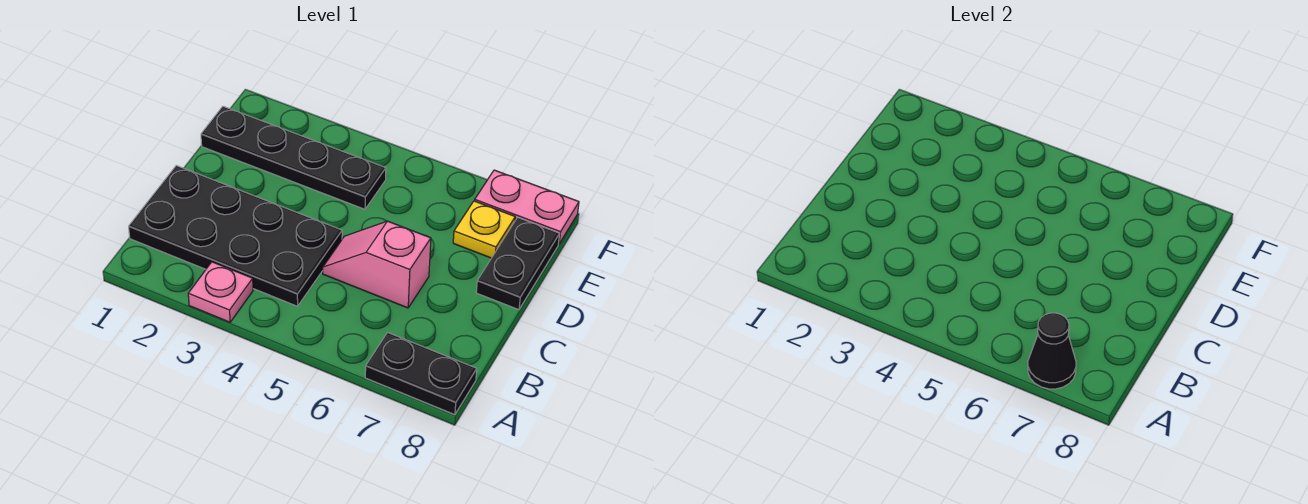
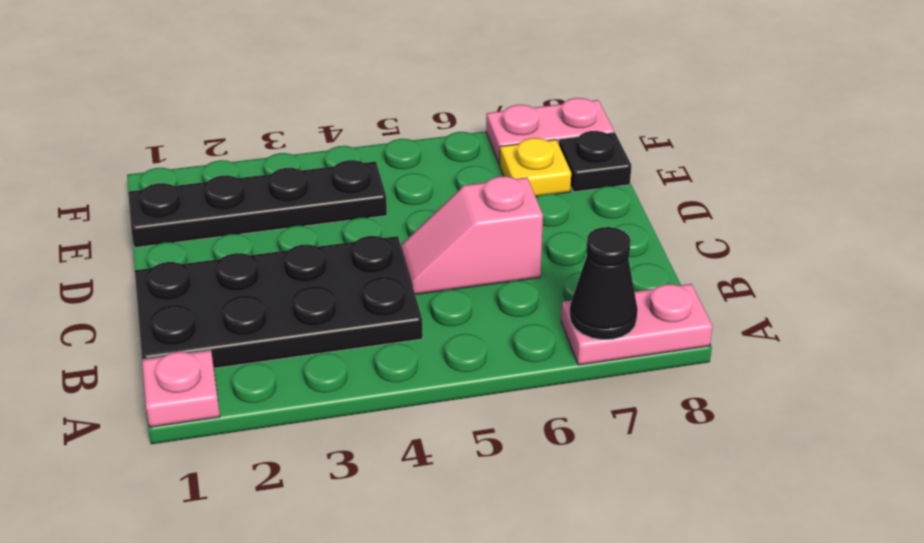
pink plate A3 level 1 -> pink plate A1 level 1
black plate A7:A8 level 1 -> pink plate A7:A8 level 1
black plate D8:E8 level 1 -> black plate E8 level 1

